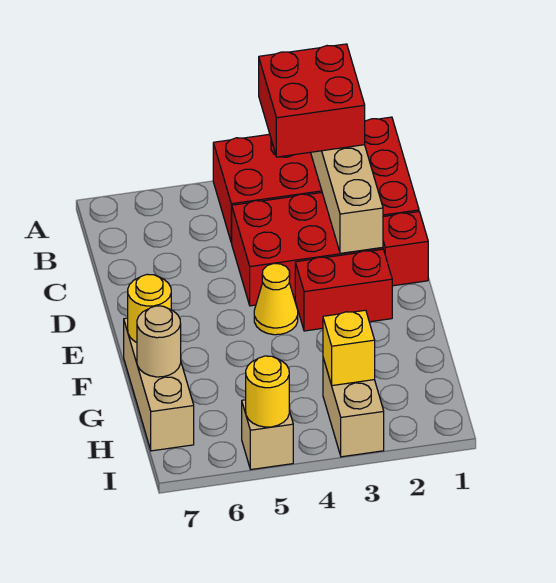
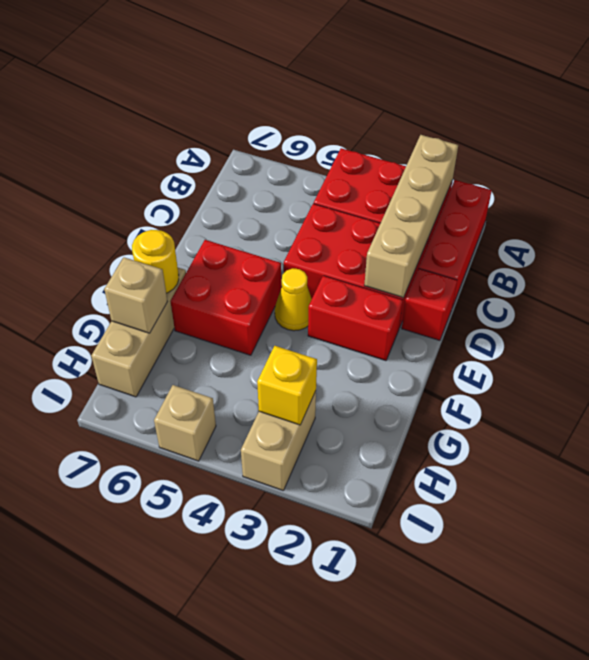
red brick A2:B3 level 3 -> red brick E5:F6 level 1
tan round brick G7 level 2 -> tan brick G7 level 2
yellow round brick I5 level 2 -> none

